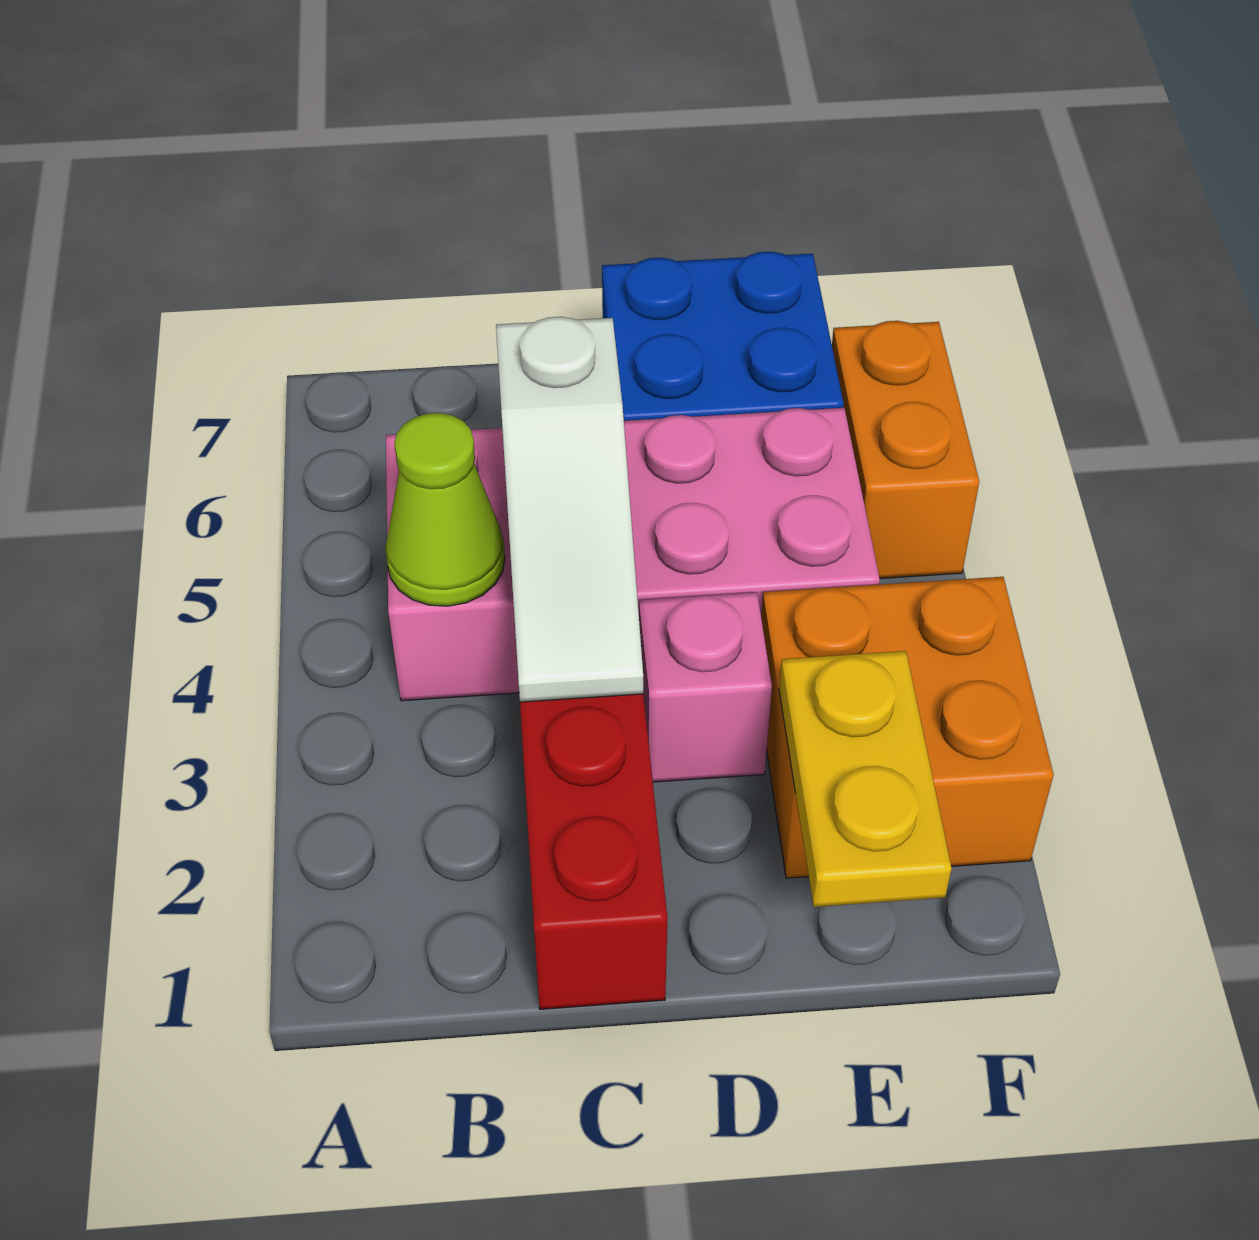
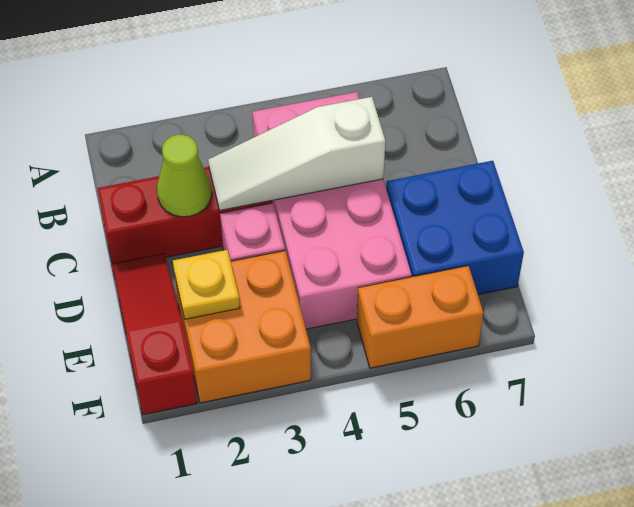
lime cone B4 level 2 -> lime cone C2 level 2
none -> red slope D1:F1 level 1 top F
yellow plate E1:E2 level 2 -> yellow plate E2 level 2

